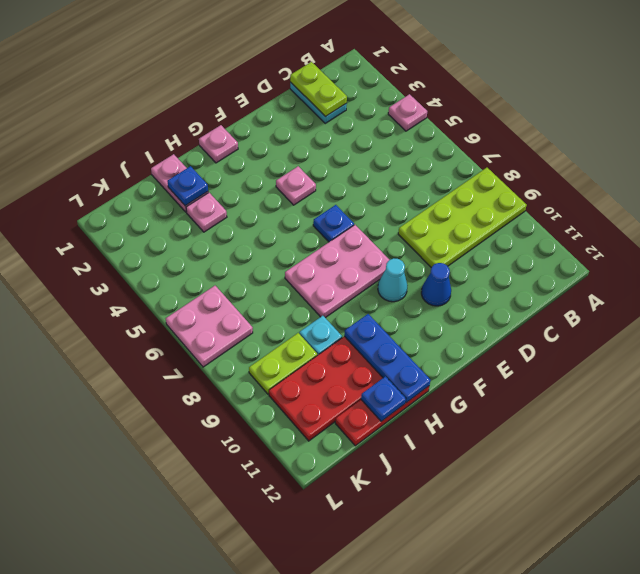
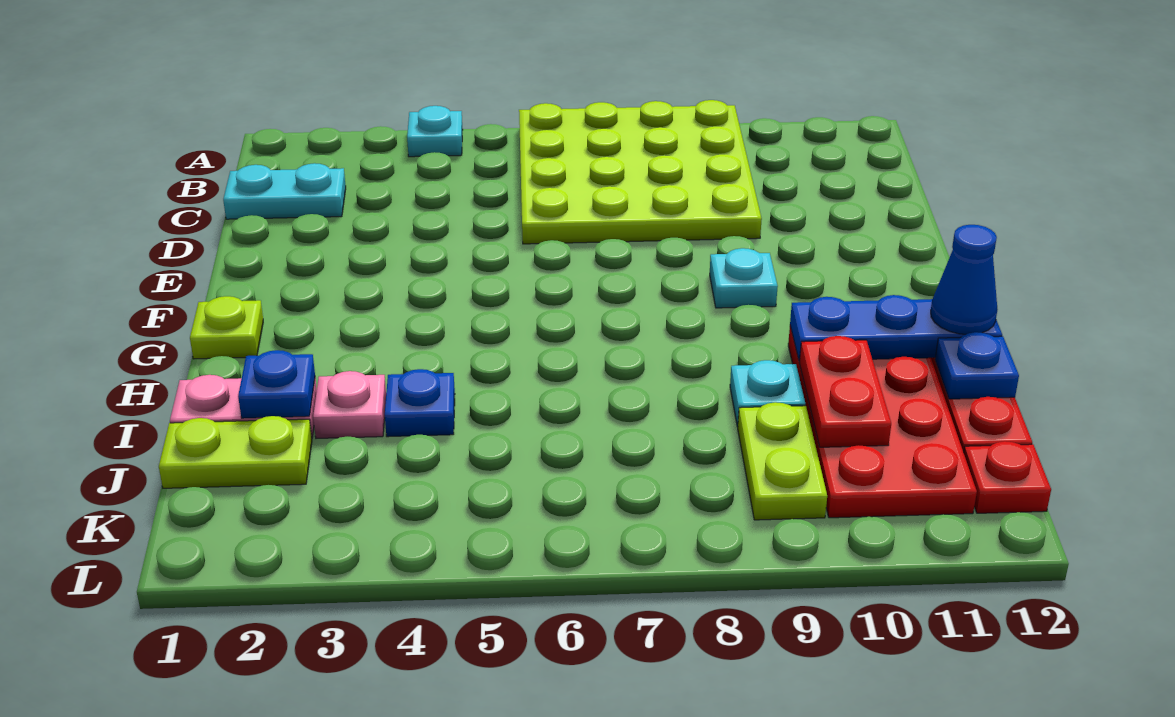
pink plate A4 level 1 -> cyan plate A4 level 1
lime plate A8:D9 level 1 -> lime plate A6:D9 level 1
lime plate C1:C2 level 2 -> lime plate J1:J2 level 1
blue cone E10 level 1 -> blue cone H12 level 3
pink plate F4 level 1 -> none
blue plate F6 level 1 -> blue plate I4 level 1
pink plate F7:H8 level 1 -> none
cyan cone F9 level 1 -> cyan plate F9 level 1
pink plate G1 level 1 -> lime plate G1 level 1
none -> red plate I10:J10 level 2
pink plate K6:L7 level 1 -> none
none -> red plate K12 level 1

